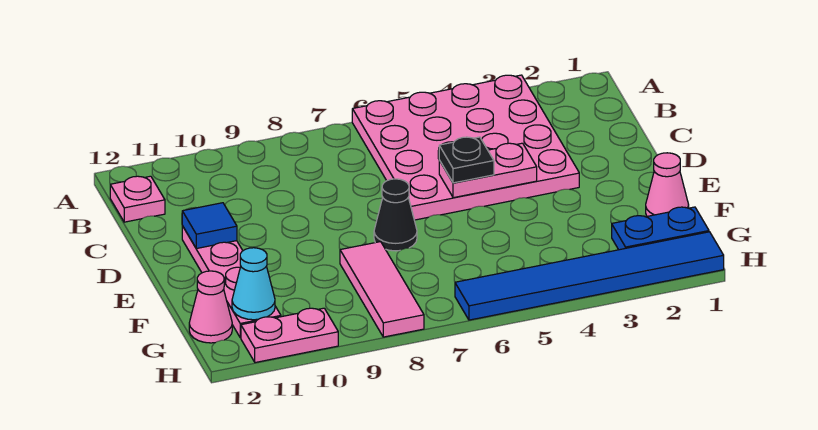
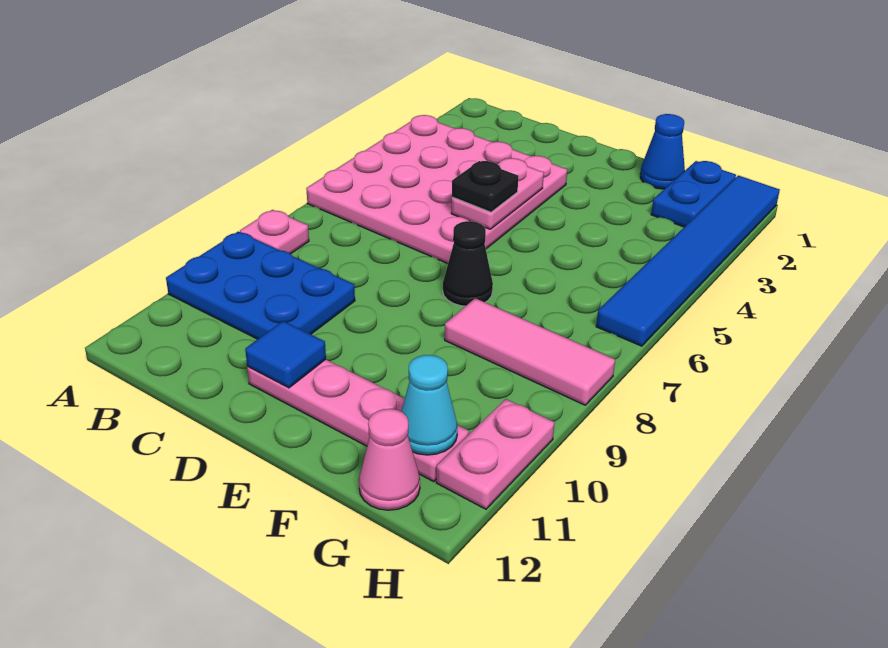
none -> blue plate A9:C10 level 1
pink plate B12 level 1 -> pink plate A8 level 1
pink cone F1 level 1 -> blue cone F1 level 1

